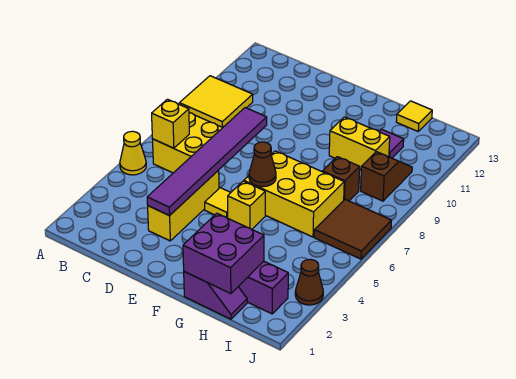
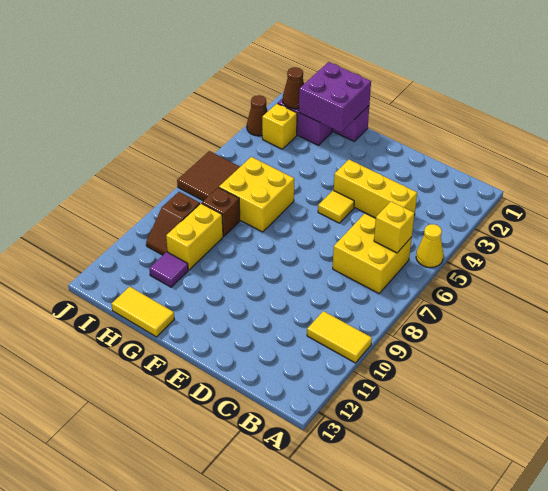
yellow tile A9:B10 level 1 -> yellow tile A10:B10 level 1
yellow brick D3:D5 level 1 -> yellow brick C4:E4 level 1
purple tile D3:D8 level 2 -> none
yellow brick F5 level 1 -> yellow brick I3 level 1
yellow brick F6:H7 level 1 -> yellow brick G6:H7 level 1
brown cone F6 level 2 -> brown cone I2 level 2
yellow brick G10:H10 level 1 -> yellow brick H9:H10 level 1
yellow tile H13 level 1 -> yellow tile G13:H13 level 1

